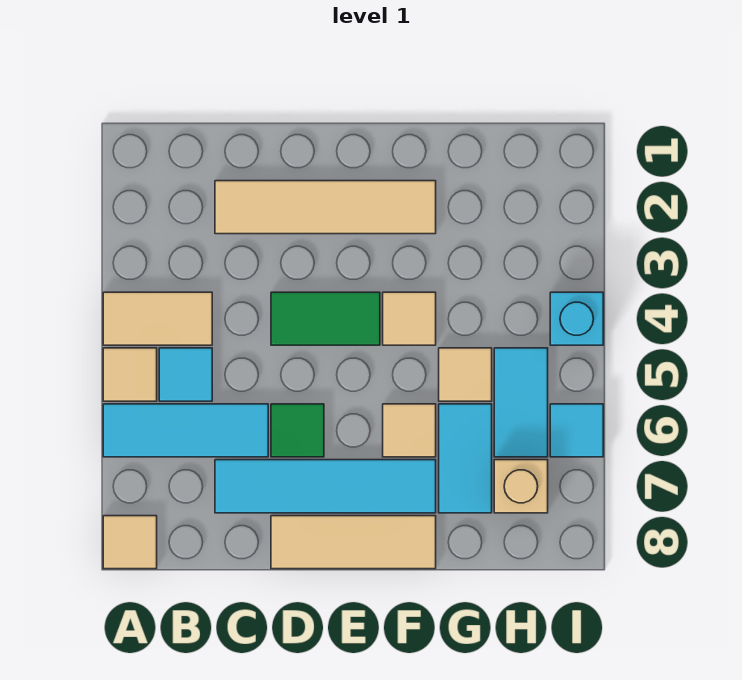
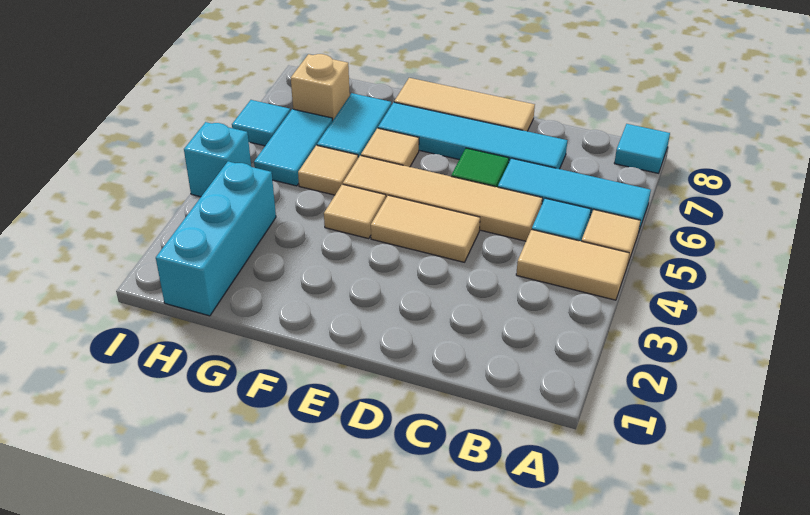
tan tile A8 level 1 -> cyan tile A8 level 1
tan tile C2:F2 level 1 -> tan tile C5:F5 level 1
green tile D4:E4 level 1 -> tan tile D4:E4 level 1
none -> cyan brick H1:H3 level 1

